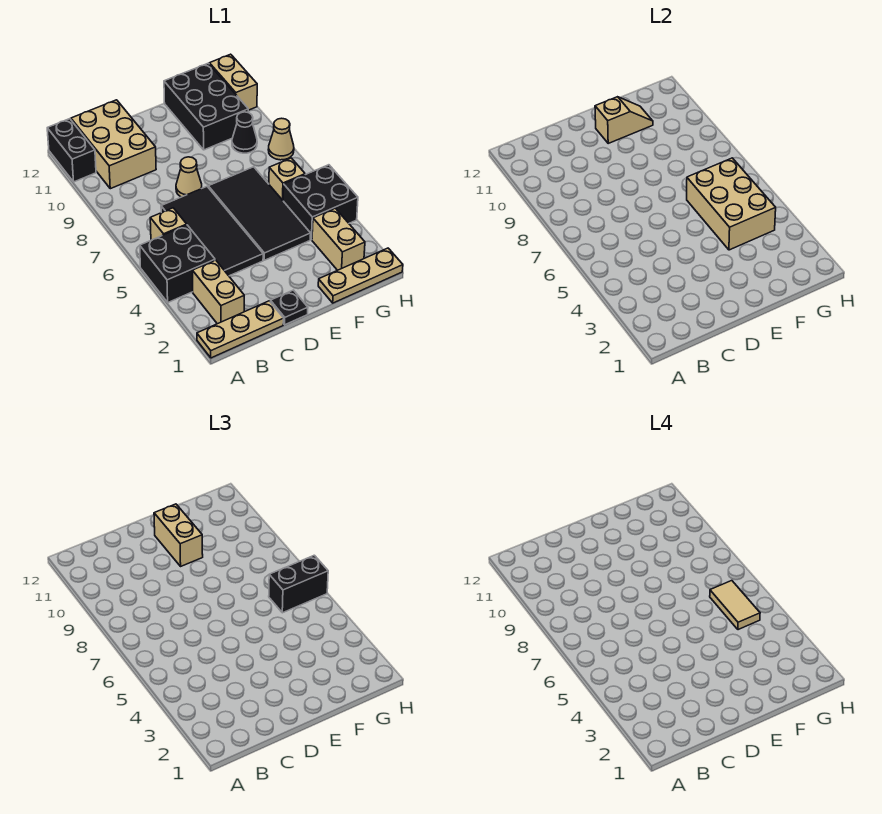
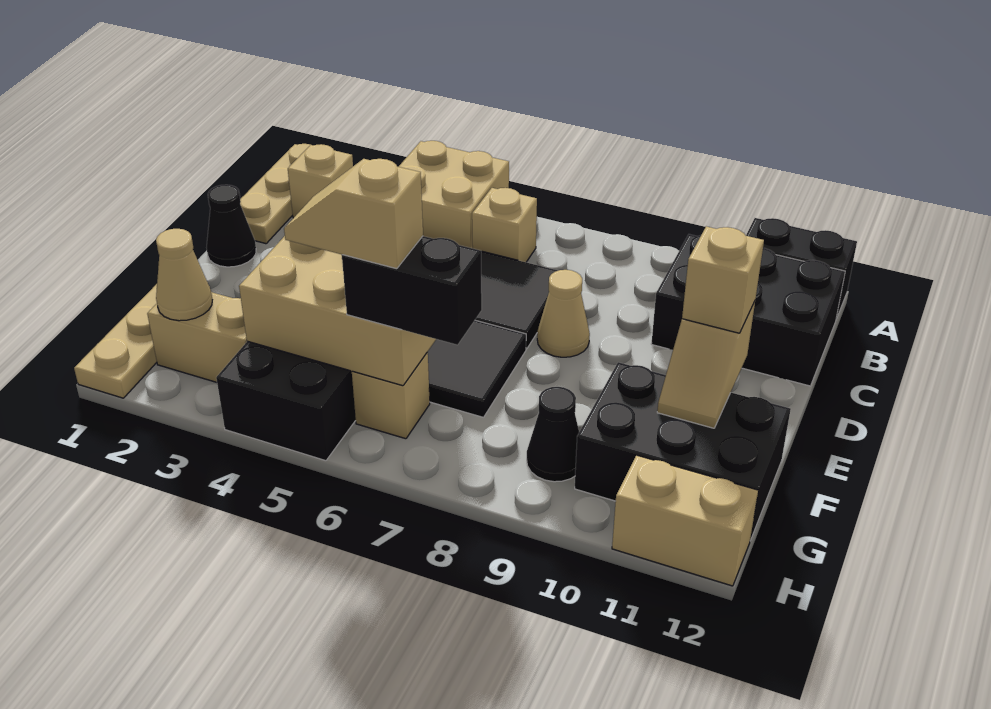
black brick A4:B5 level 1 -> tan brick A4:B5 level 1
tan brick B2:B3 level 1 -> tan brick B2 level 1
tan brick B10:C12 level 1 -> black brick B10:C12 level 1
black plate D1 level 1 -> black cone D1 level 1
tan brick E10:E11 level 3 -> tan brick E11 level 3
tan tile G5:G6 level 4 -> tan slope G5:G6 level 4 top 6
black brick G6:H6 level 3 -> black brick G6:G7 level 3
tan cone H8 level 1 -> tan cone G2 level 2

